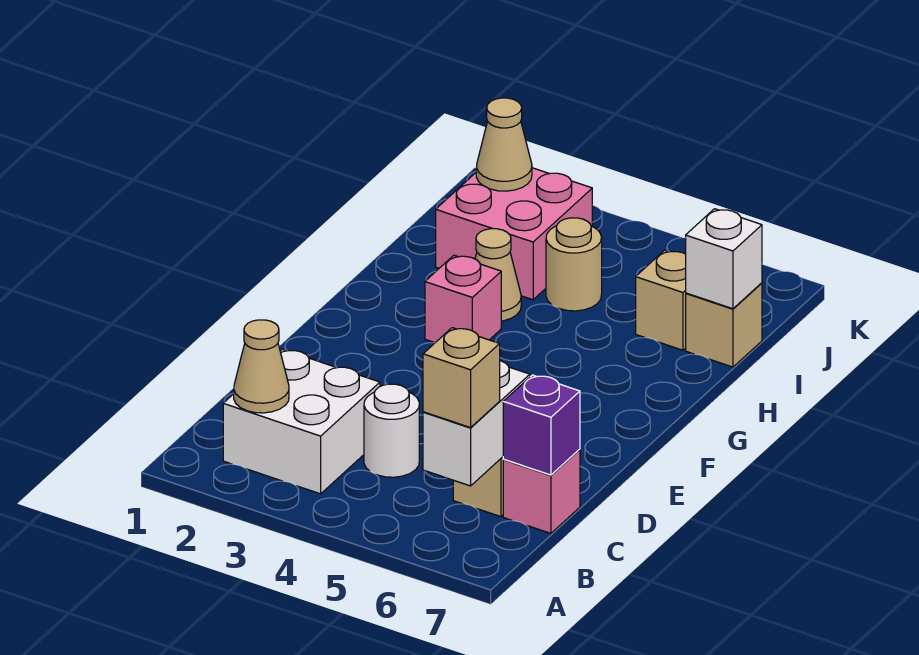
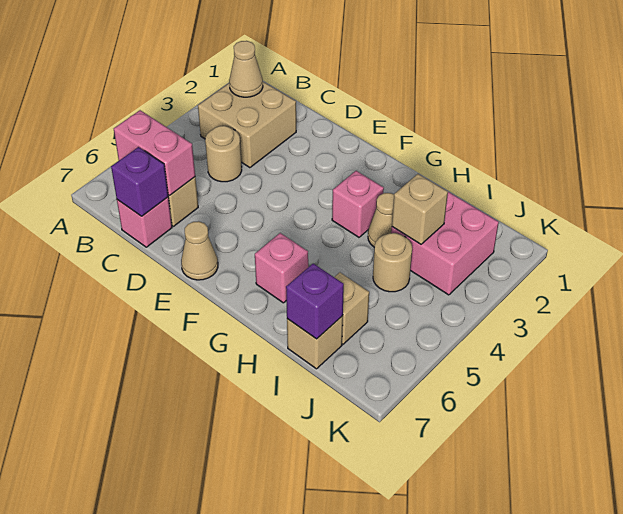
white brick B2:C3 level 1 -> tan brick B2:C3 level 1
white brick B6:C6 level 2 -> pink brick B6:C6 level 2
tan brick B6 level 3 -> tan brick I3 level 2
white round brick C4 level 1 -> tan round brick C4 level 1
none -> pink brick G6 level 1
white brick I7 level 2 -> purple brick I7 level 2
tan cone J2 level 2 -> tan cone E7 level 1

